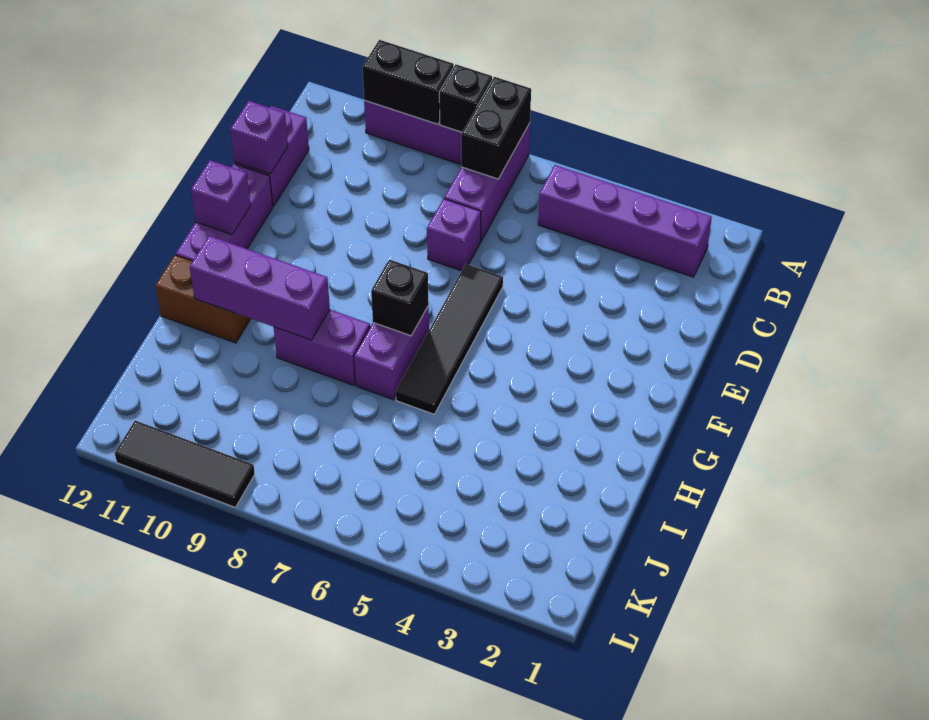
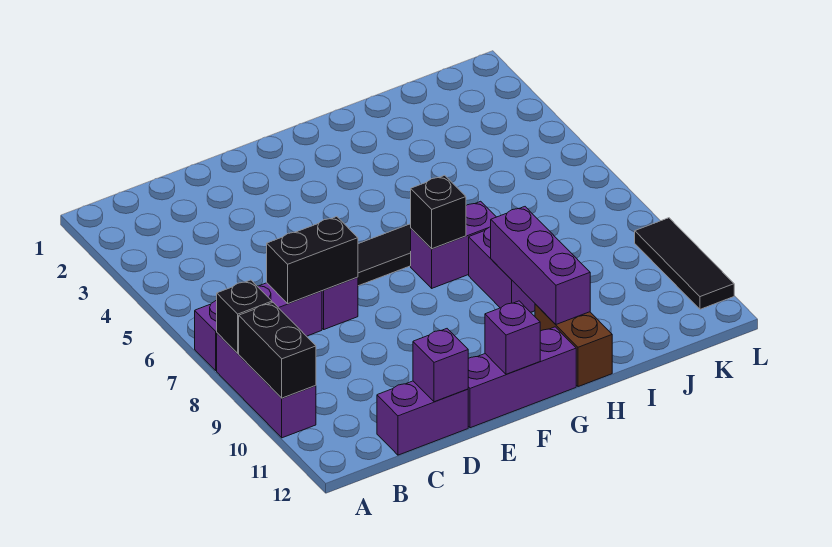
black brick A7:B7 level 2 -> black brick C7:D7 level 2
purple brick B2:B5 level 1 -> none

